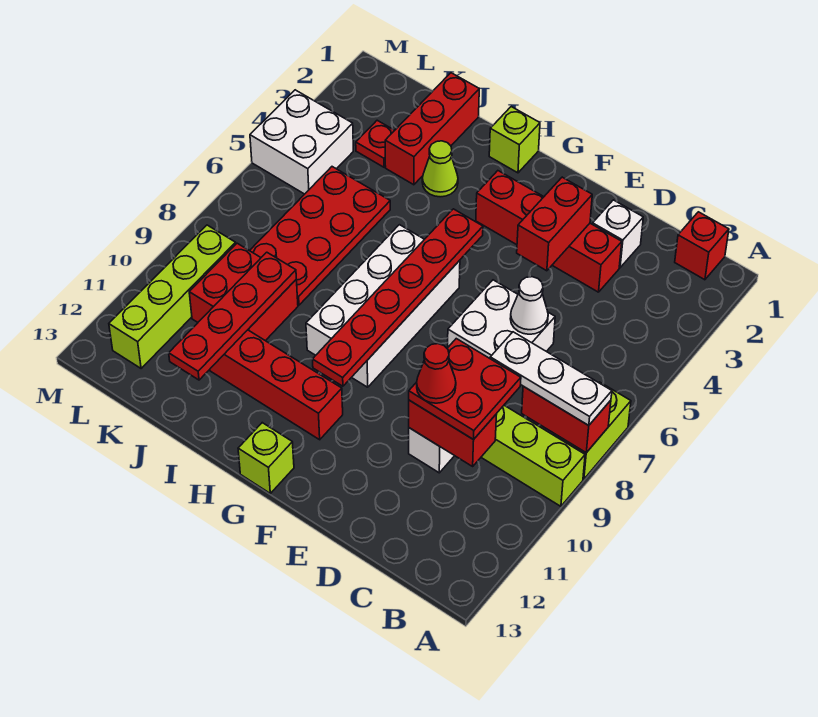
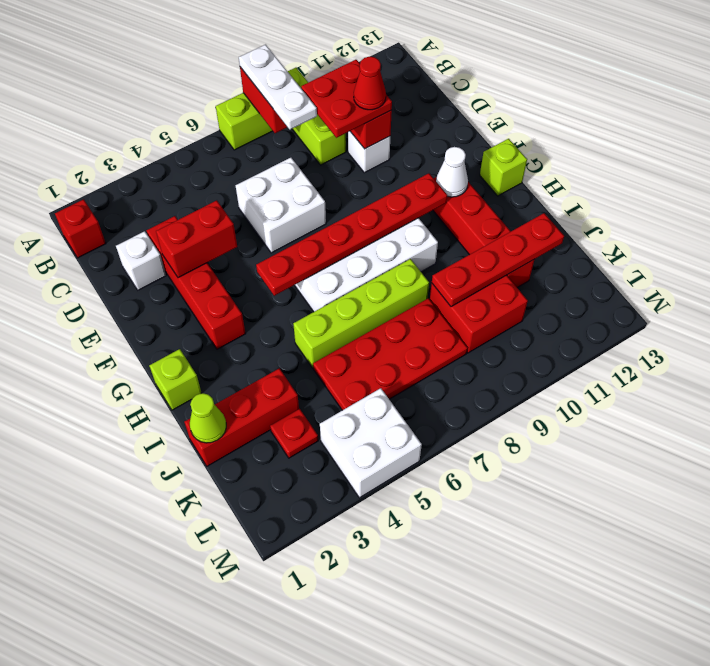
white cone D6 level 2 -> white cone G11 level 2
lime cone I3 level 1 -> lime cone J1 level 2
lime brick L9:L12 level 1 -> lime brick I5:I8 level 1

